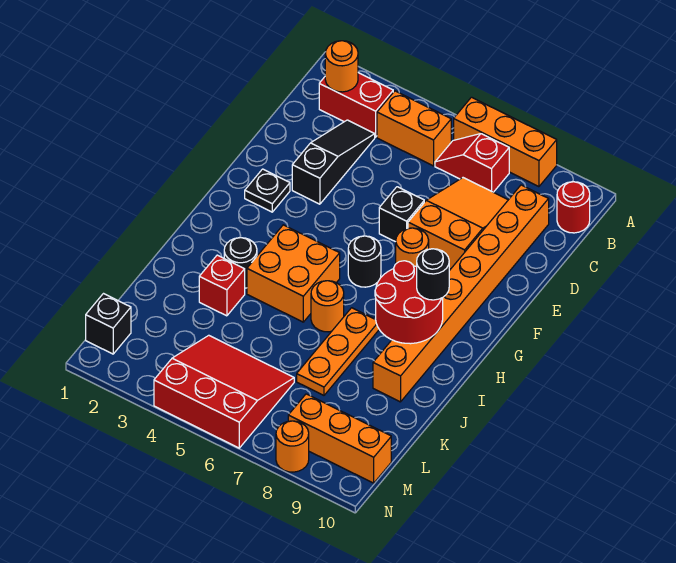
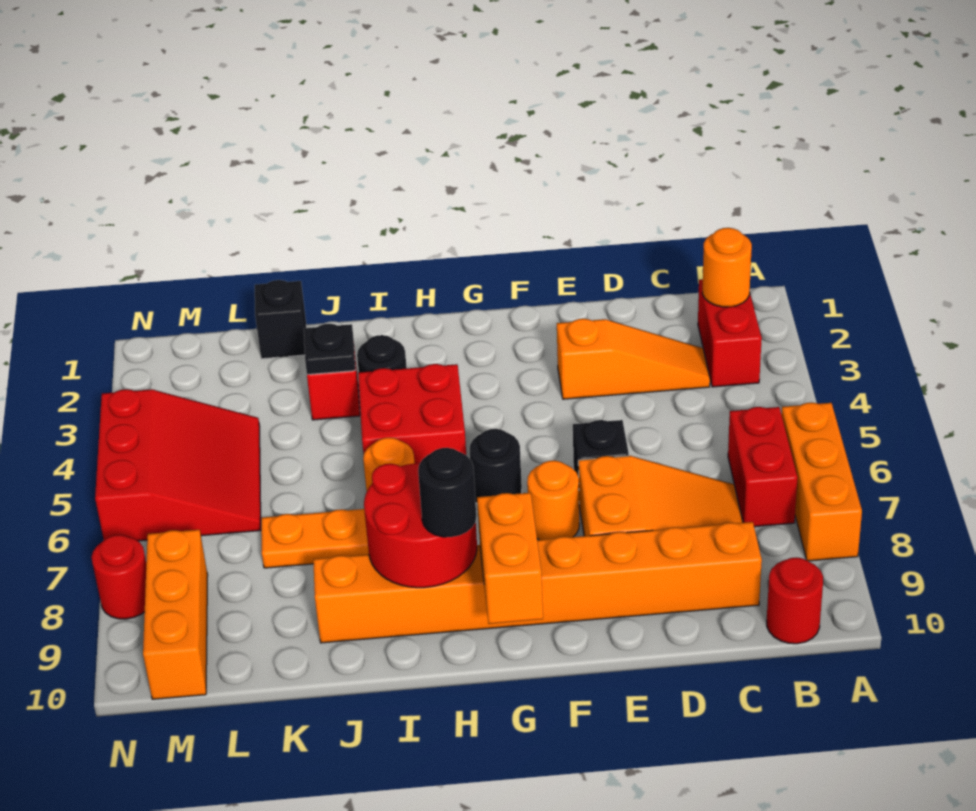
orange brick B4:B5 level 1 -> orange brick G9:G10 level 2
red slope B6:B7 level 1 top 7 -> red brick B6:B7 level 1
black slope C3:E3 level 1 top E -> orange slope C3:E3 level 1 top E
black plate F2 level 1 -> black plate J3 level 2
orange brick H4:I5 level 1 -> red brick H4:I5 level 1
black brick M1 level 1 -> black brick K1 level 1
orange round brick N8 level 1 -> red round brick N8 level 1

